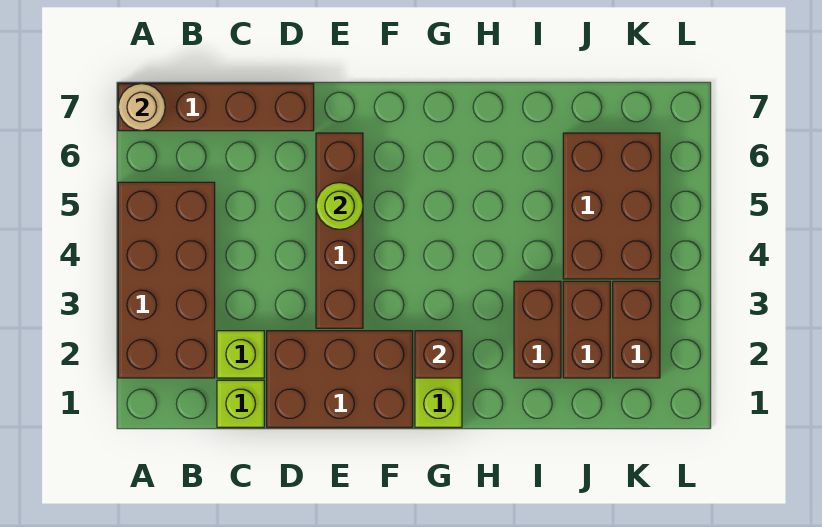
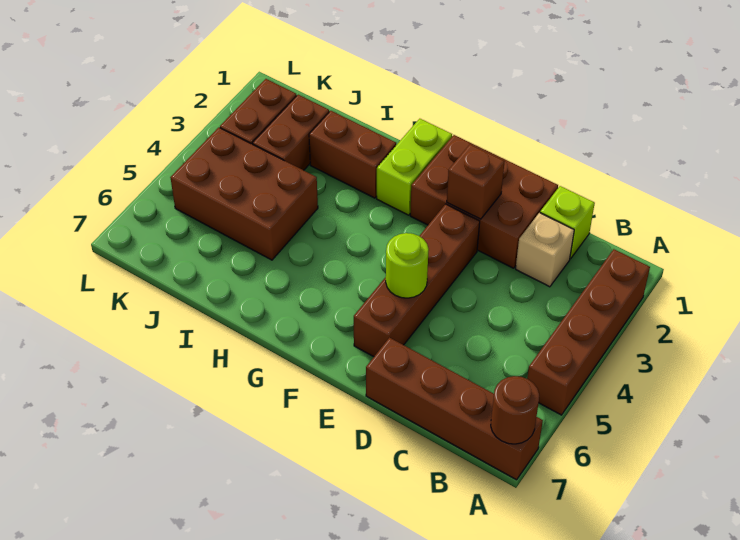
brown brick A2:B5 level 1 -> brown brick A2:A5 level 1
tan round brick A7 level 2 -> brown round brick A7 level 2
lime brick C2 level 1 -> tan brick C2 level 1
brown brick G2 level 2 -> brown brick E2 level 2
brown brick I2:I3 level 1 -> brown brick H2:I2 level 1
brown brick J4:K6 level 1 -> brown brick I4:K5 level 1

